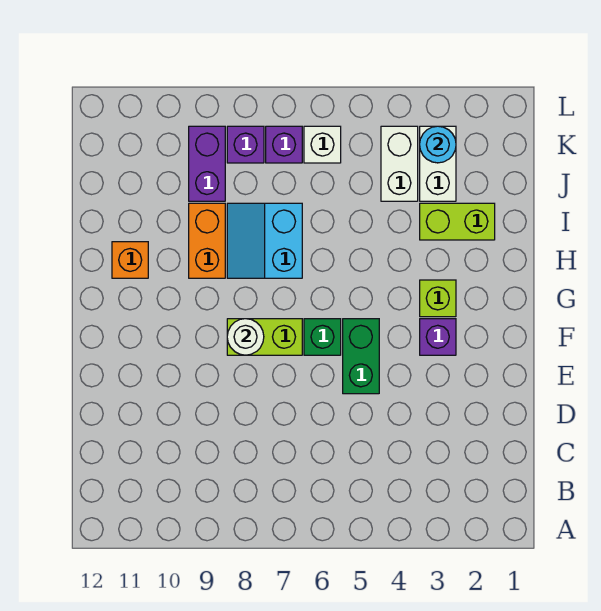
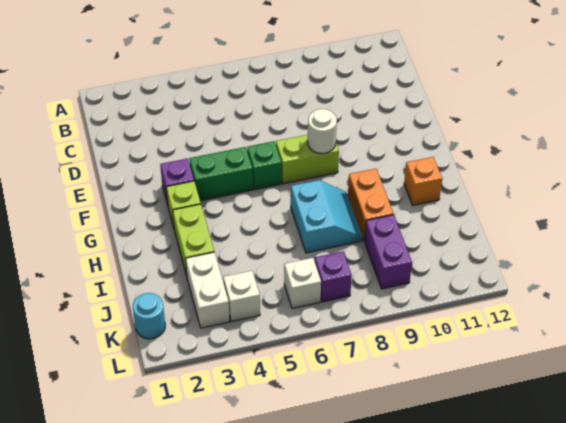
green brick E5:F5 level 1 -> green brick F4:F5 level 1
lime brick I2:I3 level 1 -> lime brick H3:I3 level 1
white brick J4:K4 level 1 -> white brick K4 level 1
cyan round brick K3 level 2 -> cyan round brick K1 level 1
purple brick K8 level 1 -> none

